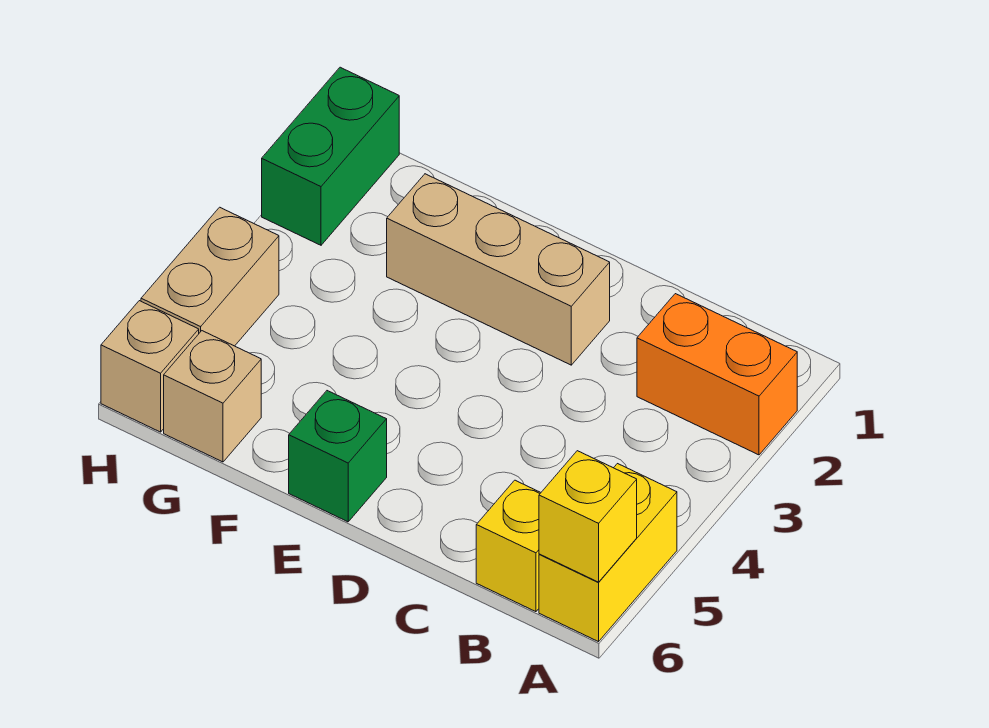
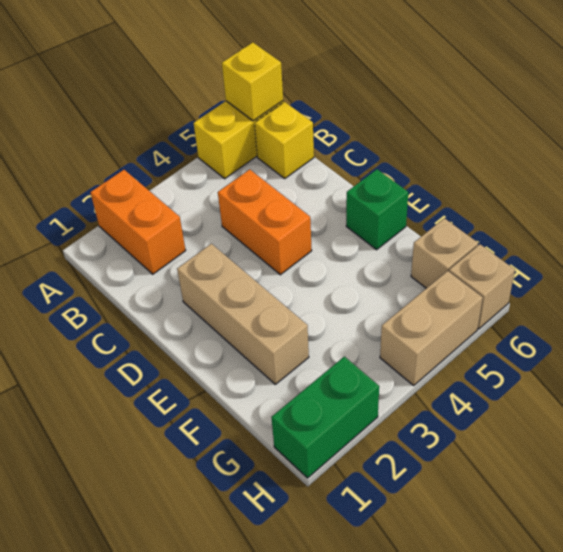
none -> orange brick C4:D4 level 1

